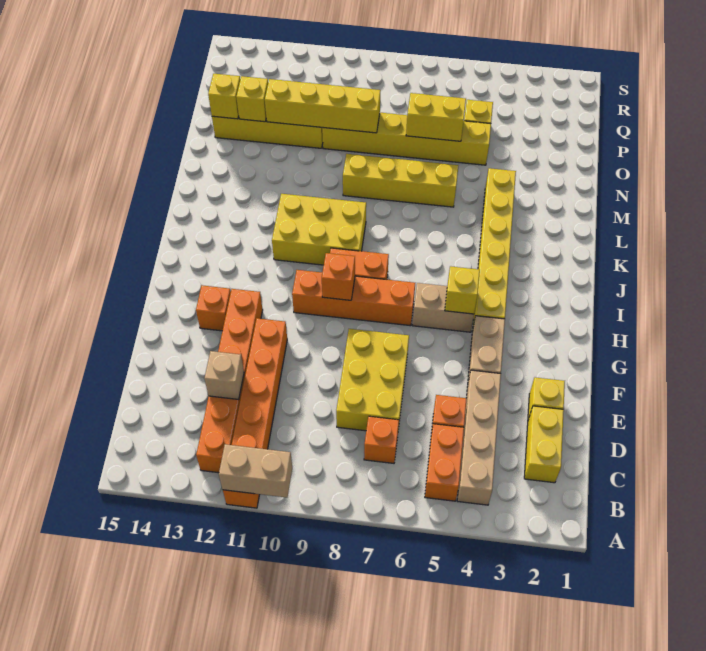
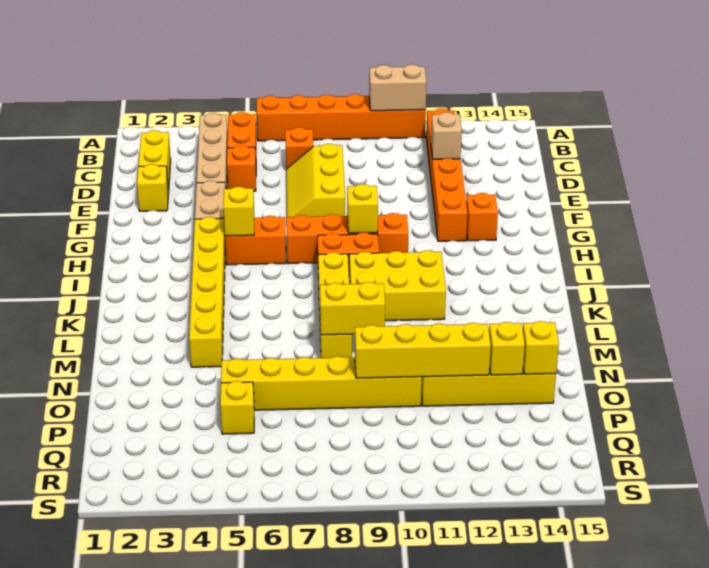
orange brick A11:F11 level 1 -> orange brick A6:A11 level 1
yellow brick D7:F8 level 1 -> yellow slope D7:F8 level 1 top 8
tan brick H5:H6 level 1 -> orange brick H5:H6 level 1
orange brick H9 level 2 -> yellow brick H9 level 2
yellow brick M6:M9 level 1 -> yellow brick J8:M8 level 1
yellow brick O6:O7 level 2 -> yellow brick M8:M9 level 2

